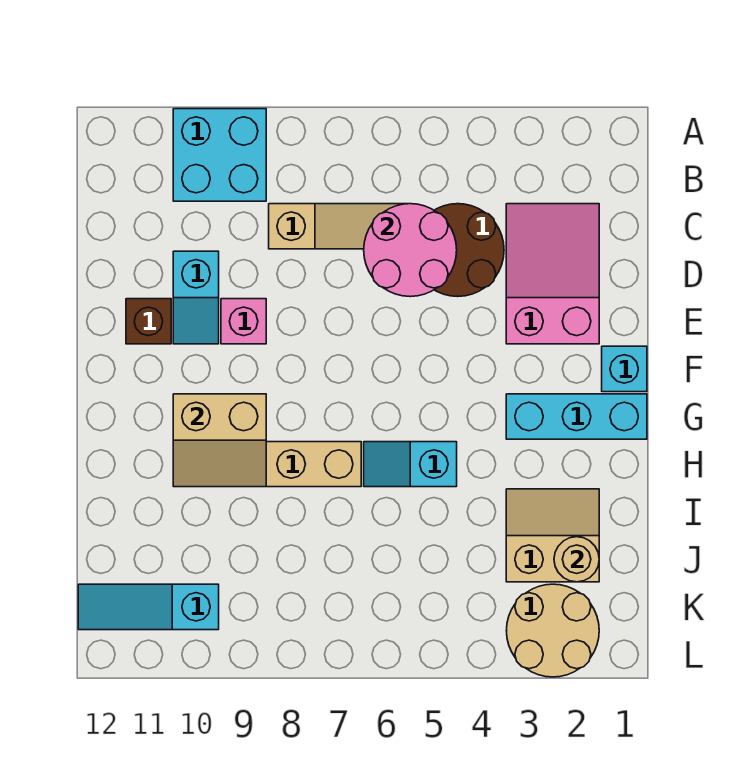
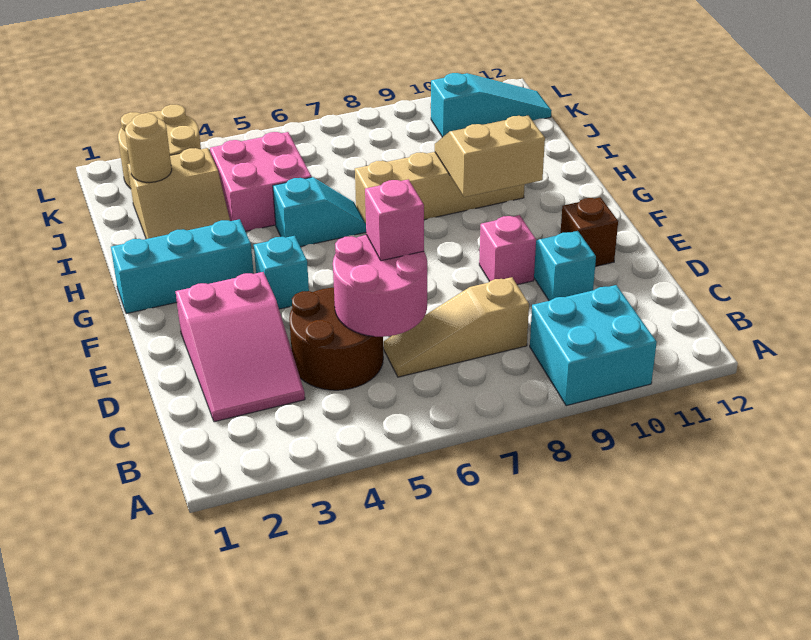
none -> pink brick D6 level 3
cyan brick F1 level 1 -> cyan brick F4 level 1
none -> pink brick I4:J5 level 1

